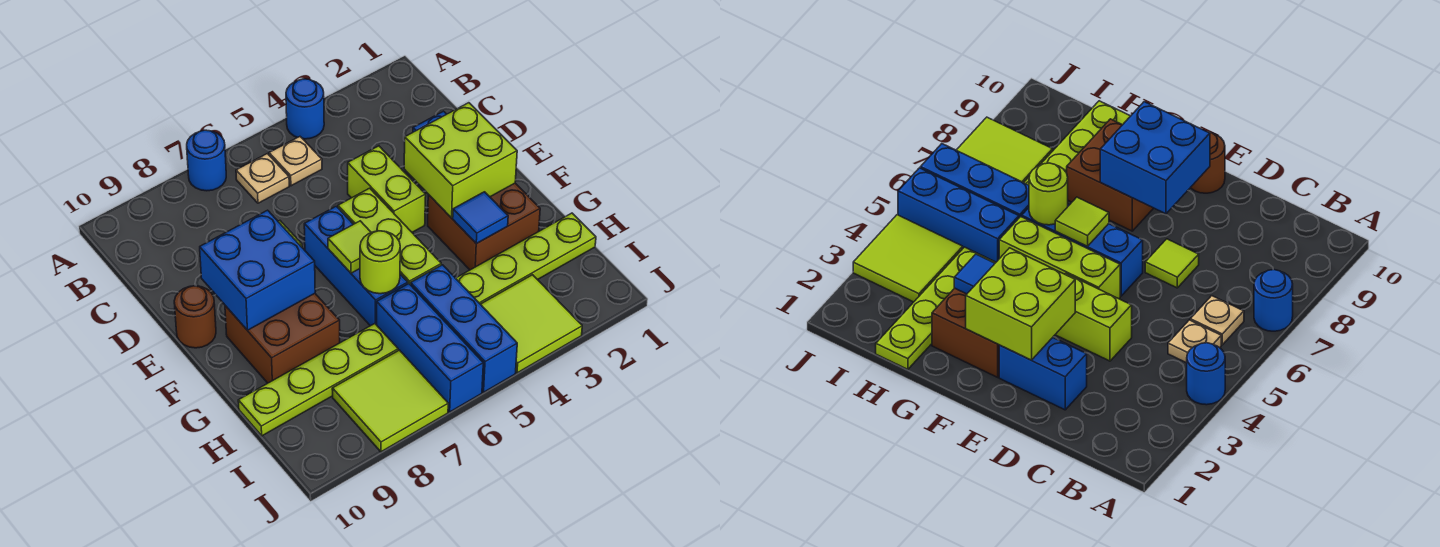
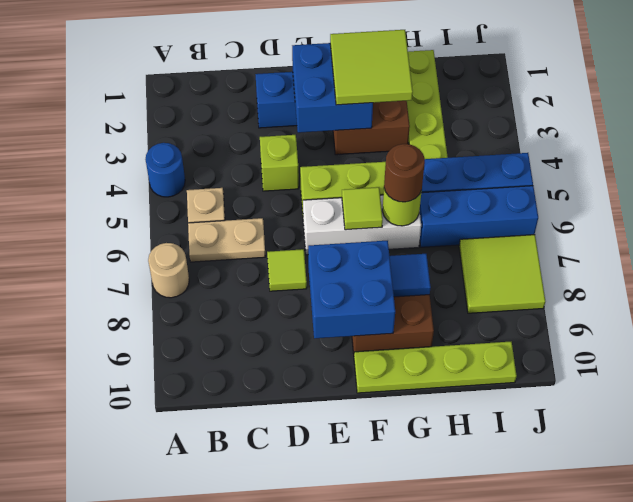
blue round brick A7 level 1 -> tan round brick A7 level 1
tan plate B6 level 1 -> tan plate B6:C6 level 1
lime brick D4:E4 level 1 -> lime brick D4 level 1
lime brick E2:F3 level 2 -> blue brick E2:F3 level 2
blue brick E6:G6 level 1 -> white brick E6:G6 level 1
brown round brick E10 level 1 -> brown round brick G6 level 3
blue tile G3 level 2 -> blue tile G8 level 2
lime plate H7:H10 level 1 -> lime plate F10:I10 level 1
lime tile I3:J4 level 1 -> lime tile F2:G3 level 3

